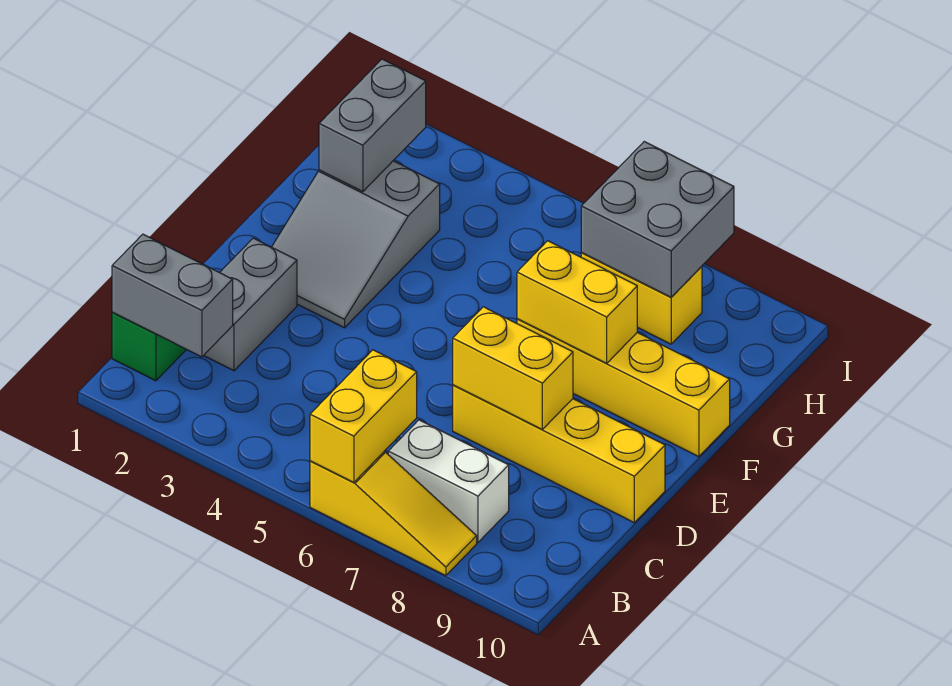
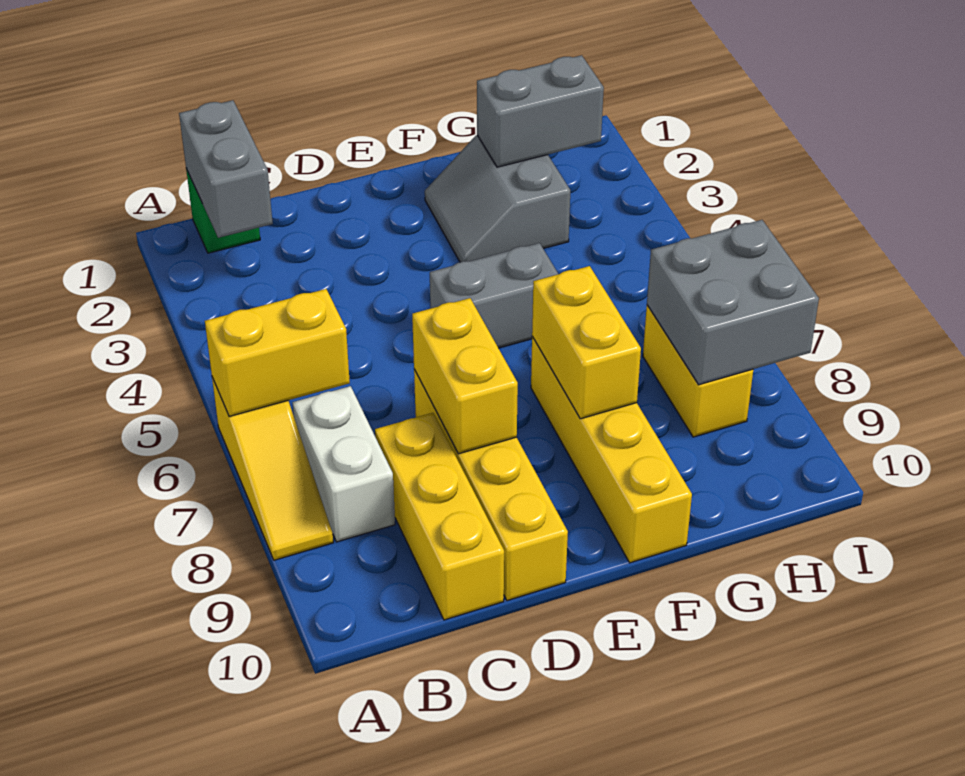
grey brick C2:D2 level 1 -> grey brick E5:F5 level 1
none -> yellow brick C8:C10 level 1
grey slope E2:G3 level 1 top G -> grey slope F2:G3 level 1 top G

